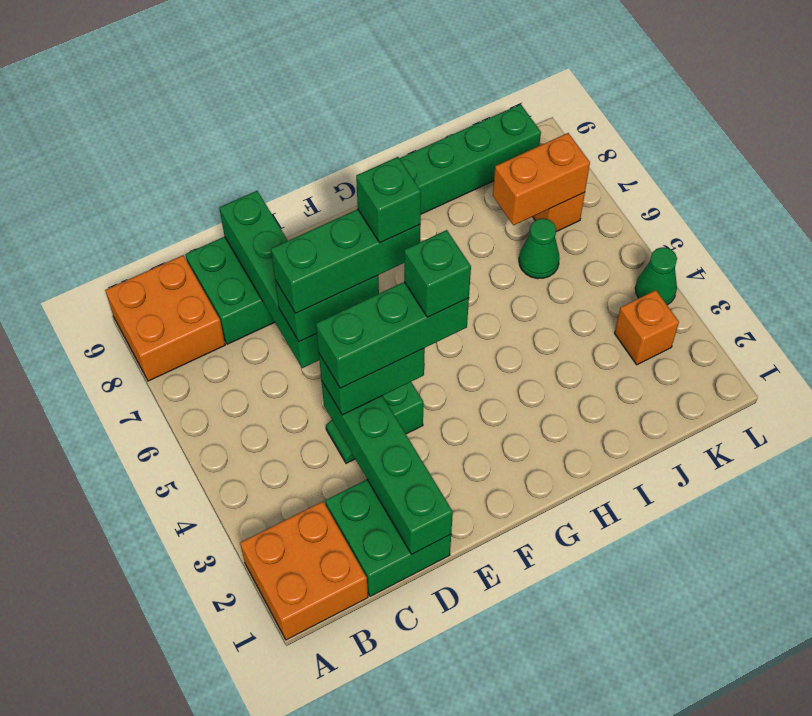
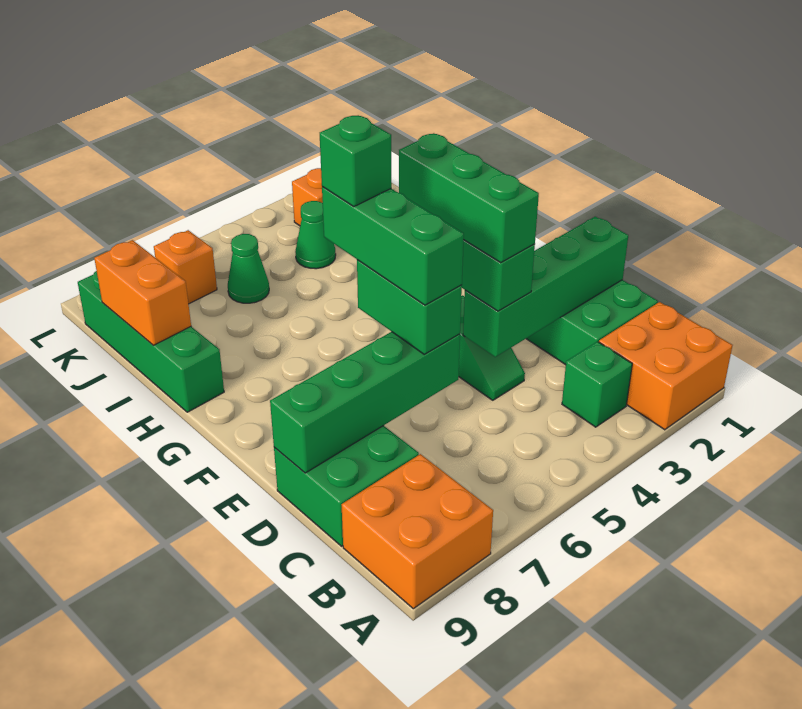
green brick F4 level 5 -> green brick B3 level 1
orange brick J7:K7 level 2 -> orange brick I9:J9 level 2
green cone L4 level 1 -> green cone J4 level 1

